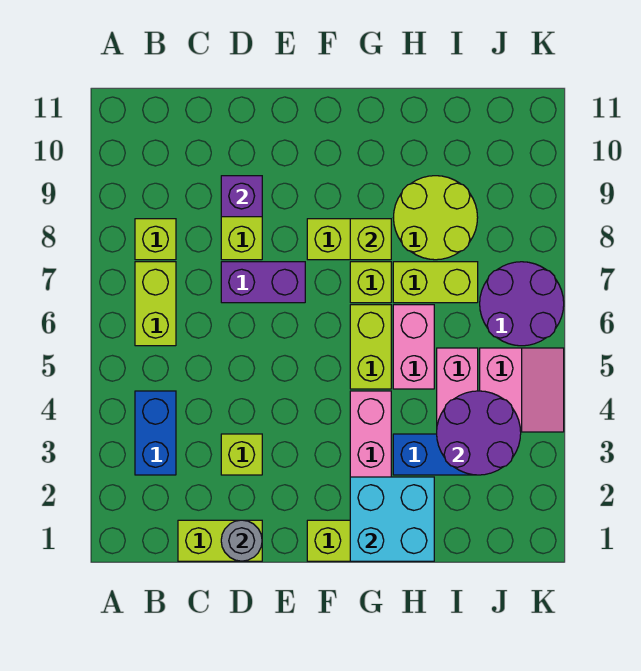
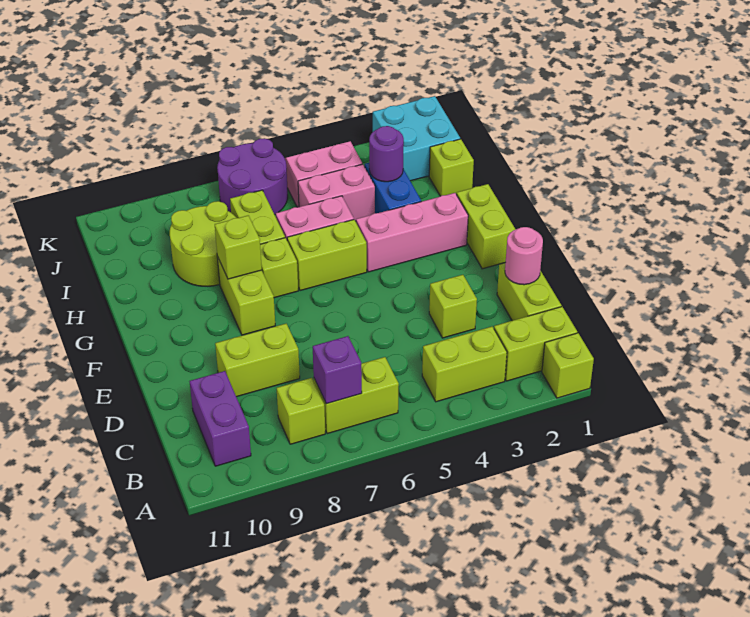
none -> lime brick A1 level 1
none -> lime brick B1:B2 level 1
blue brick B3:B4 level 1 -> lime brick B3:B4 level 1
grey round brick D1 level 2 -> pink round brick D1 level 2
purple brick D7:E7 level 1 -> purple brick B10:C10 level 1
purple brick D9 level 2 -> purple brick B7 level 2
cyan brick G1:H2 level 2 -> cyan brick J1:K2 level 1
none -> lime brick I1 level 1
purple round brick I3:J4 level 2 -> purple round brick I3 level 2

